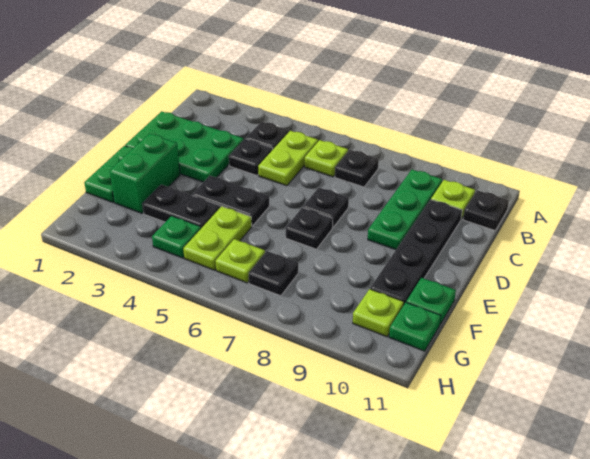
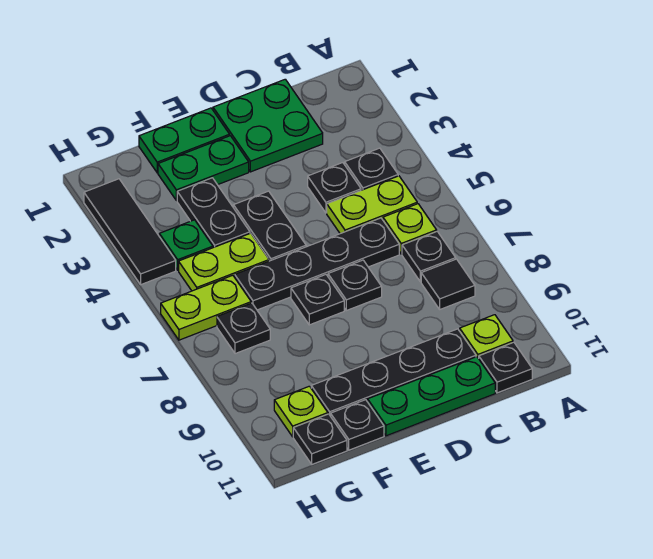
none -> black tile B8 level 1
green plate B9:D9 level 1 -> green plate C11:E11 level 1
green plate C1:D3 level 1 -> green plate C1:D2 level 1
none -> black plate C6:F6 level 1
green brick E2:F2 level 1 -> green plate E2:F2 level 1
green plate F11 level 1 -> black plate F11 level 1
lime plate G6 level 1 -> lime plate G6:H6 level 1
green plate G11 level 1 -> black plate G11 level 1
none -> black tile H2:H4 level 1

